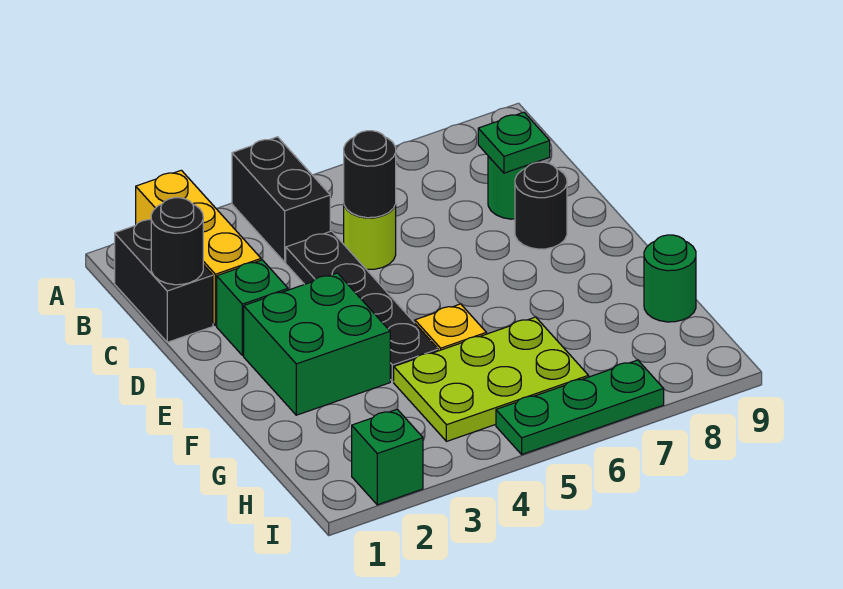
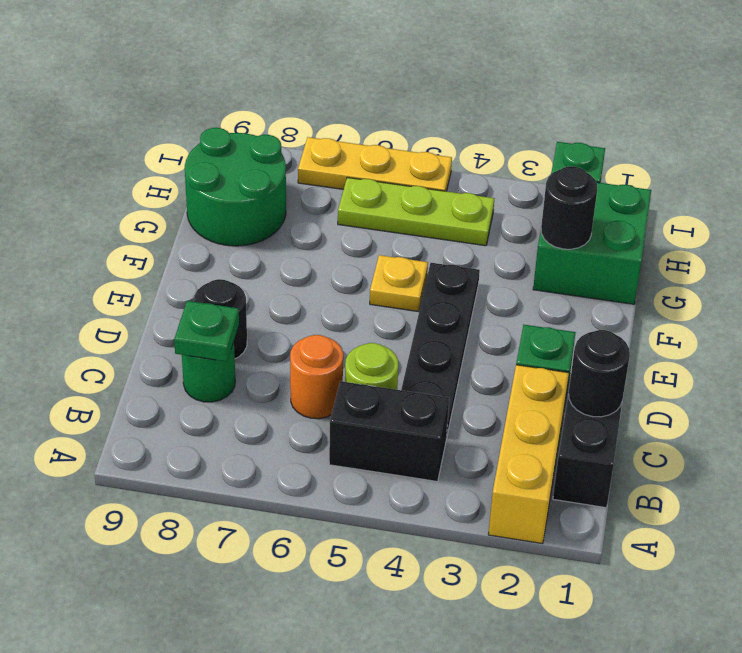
black brick A4:B4 level 1 -> black brick B4:B5 level 1
black round brick C5 level 2 -> black round brick G2 level 2
none -> orange round brick C6 level 1
green brick E2:F3 level 1 -> green brick G1:H2 level 1
lime plate G4:H6 level 1 -> lime plate H4:H6 level 1
green round brick G9 level 1 -> green round brick G8:H9 level 1
green plate I5:I7 level 1 -> yellow plate I5:I7 level 1

